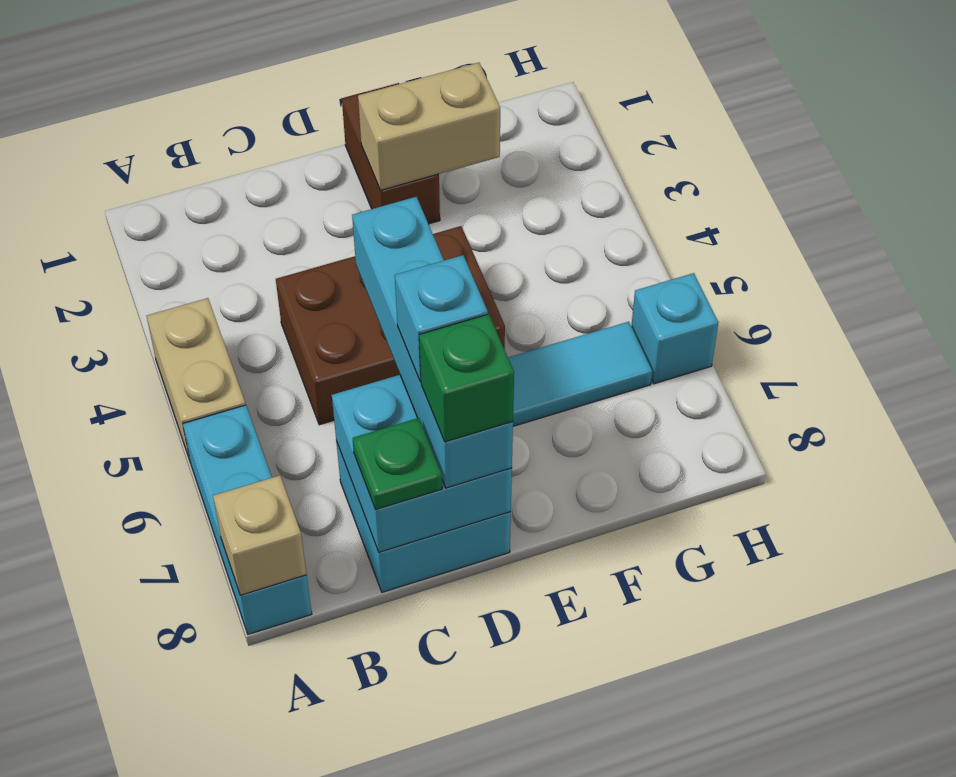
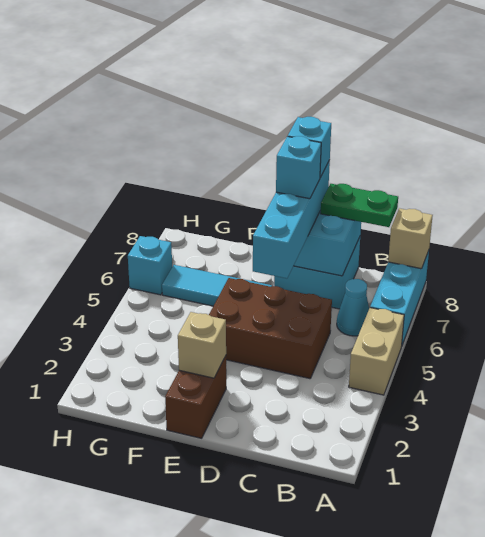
none -> cyan cone B6 level 1
green plate C8 level 3 -> green plate B8:C8 level 3
green brick D8 level 4 -> cyan brick D8 level 4
tan brick E2:F2 level 2 -> tan brick E2 level 2

